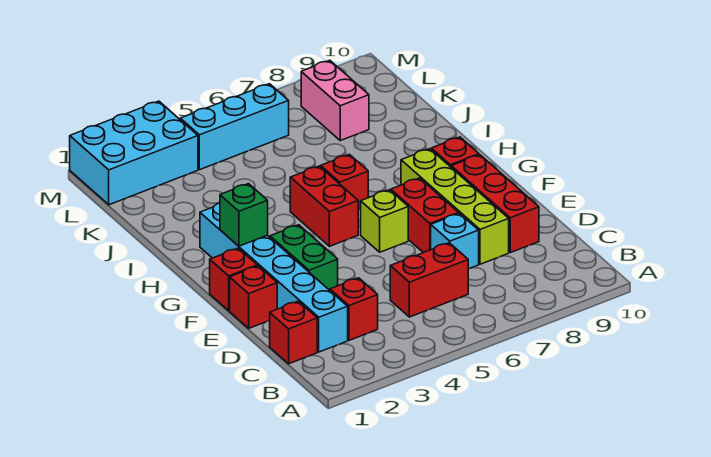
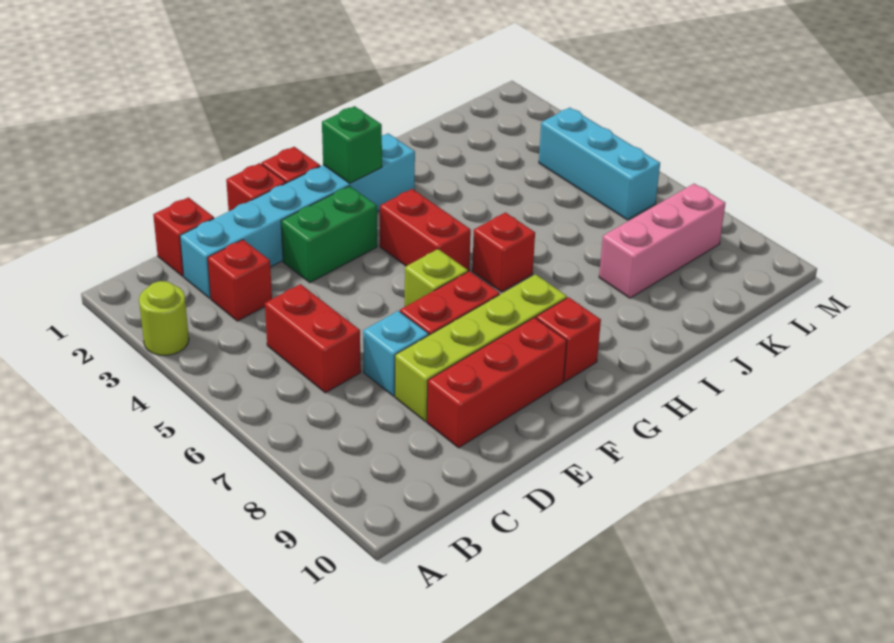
none -> lime round brick A3 level 1
red brick G5:H5 level 1 -> red brick G4:G5 level 1
pink brick K8:L8 level 1 -> pink brick J8:L8 level 1
cyan brick L1:M3 level 1 -> none

